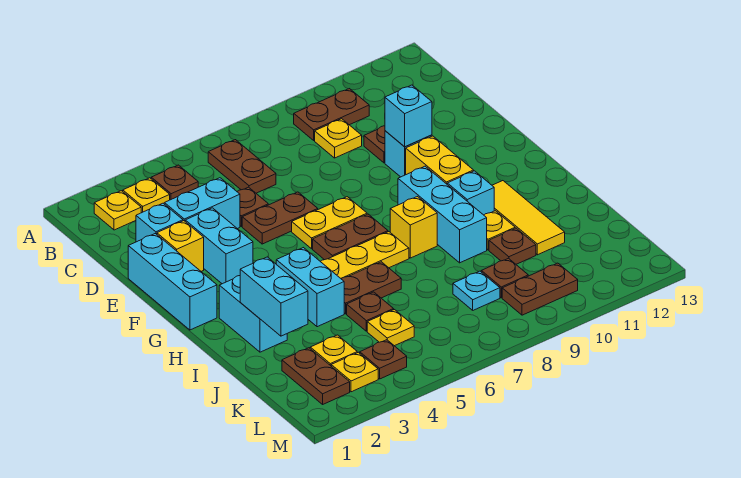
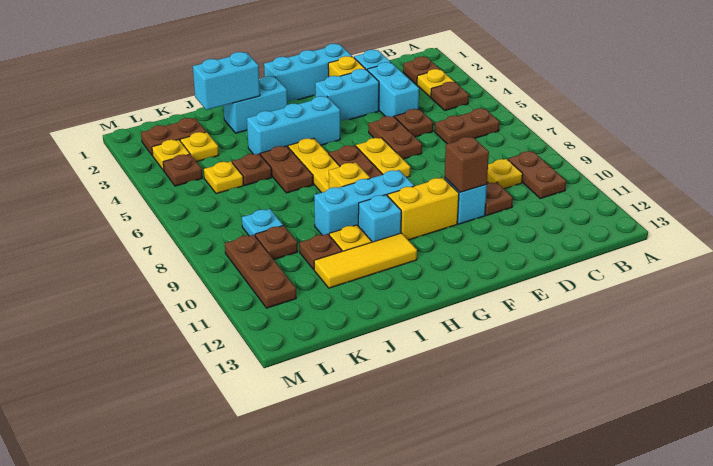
yellow plate B2 level 1 -> brown plate B2 level 1
cyan brick E10 level 2 -> brown brick E10 level 2
cyan brick H4:I4 level 1 -> cyan brick G4:I4 level 1
brown plate L9:L10 level 1 -> brown plate L9:L11 level 1

